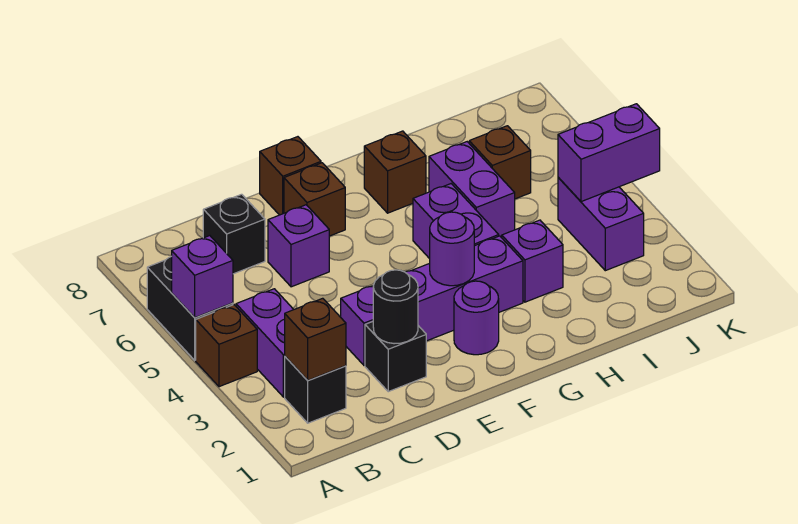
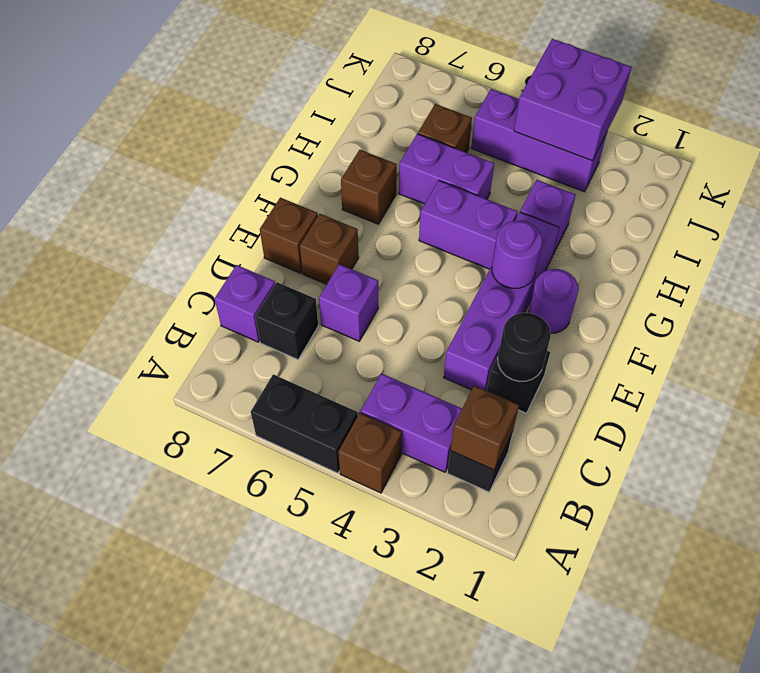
purple brick A5 level 2 -> purple brick C8 level 1
purple brick J3:J4 level 1 -> purple brick J3:J5 level 1
purple brick J4:K4 level 2 -> purple brick J3:K4 level 2

